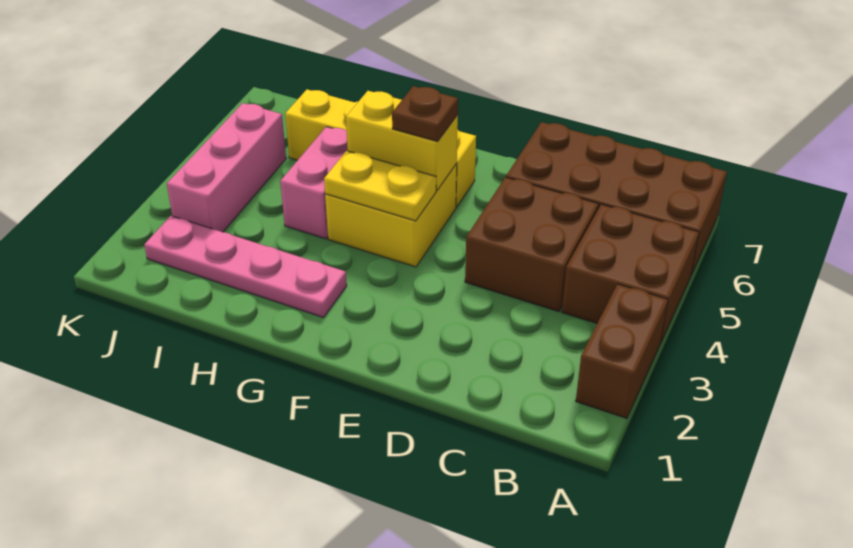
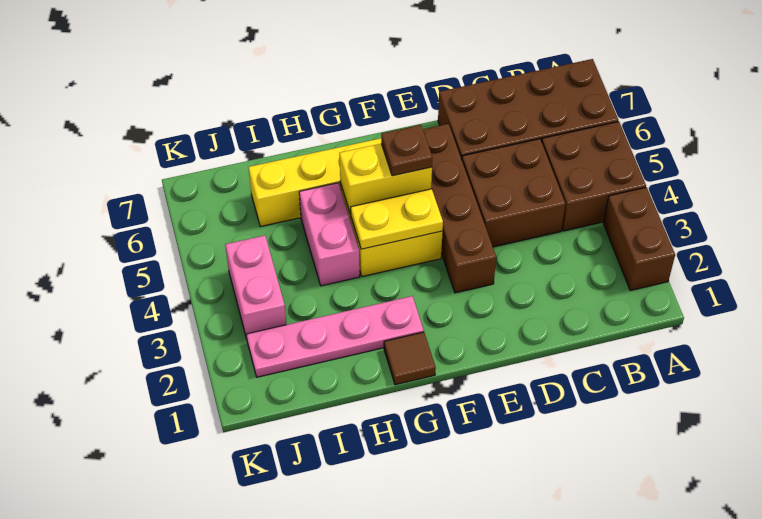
none -> brown brick E3:E6 level 1
none -> brown tile G1 level 1
pink brick J3:J5 level 1 -> pink brick J3:J4 level 1

